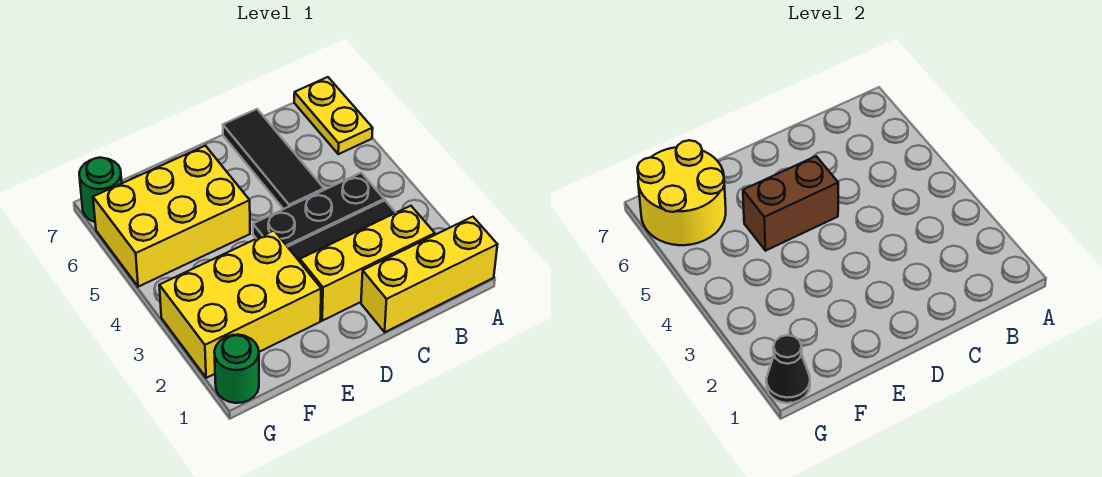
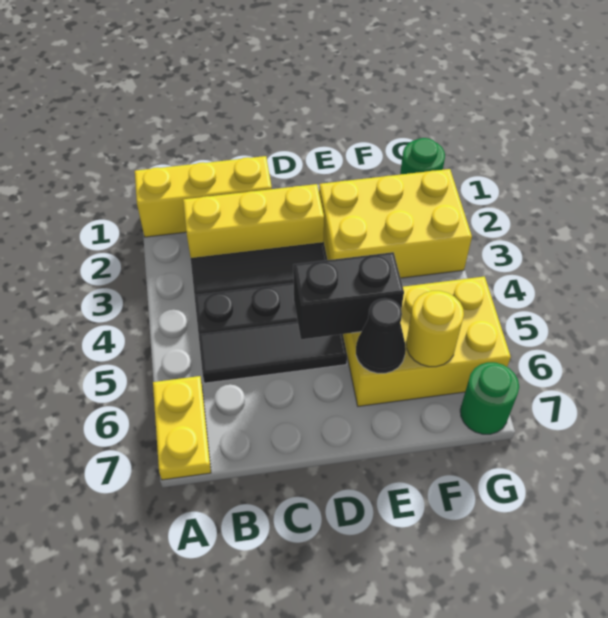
black tile C5:C7 level 1 -> black tile B5:D5 level 1
brown brick D5:E5 level 2 -> black brick D5:E5 level 2
yellow round brick F6:G7 level 2 -> yellow round brick F6 level 2
black cone G1 level 2 -> black cone E6 level 2

